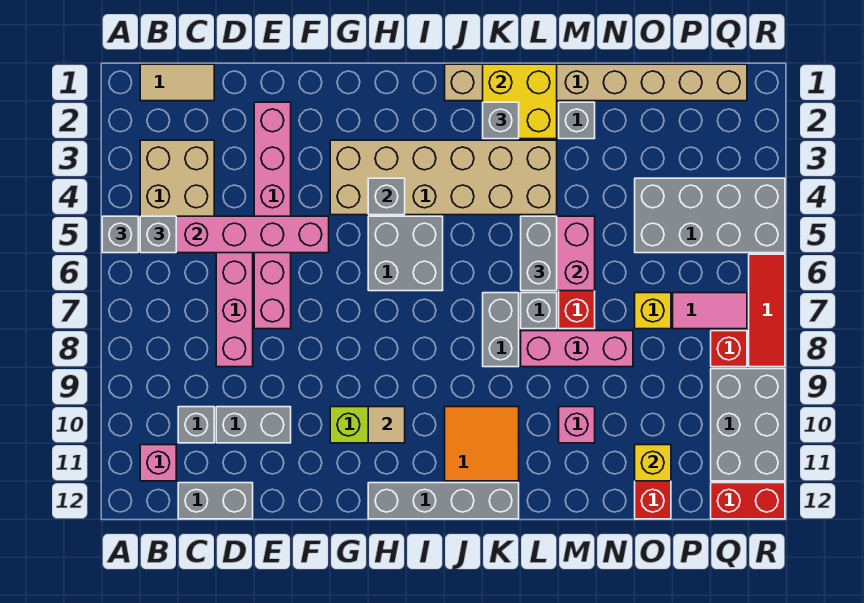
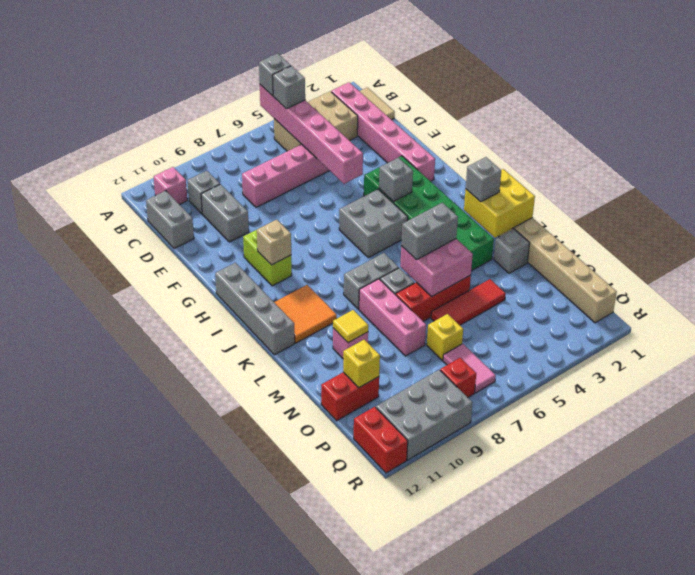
pink brick E2:E7 level 1 -> pink brick B2:G2 level 1
tan brick G3:L4 level 1 -> green brick G3:L4 level 1
tan tile H10 level 2 -> tan brick H10 level 2
none -> yellow tile M10 level 2
grey brick O4:R5 level 1 -> none
red tile R6:R8 level 1 -> red tile N4:N6 level 1

